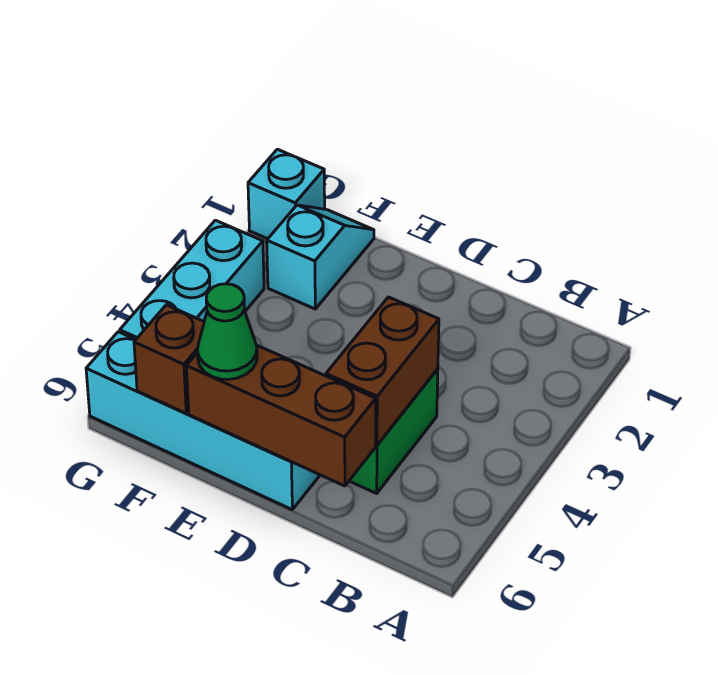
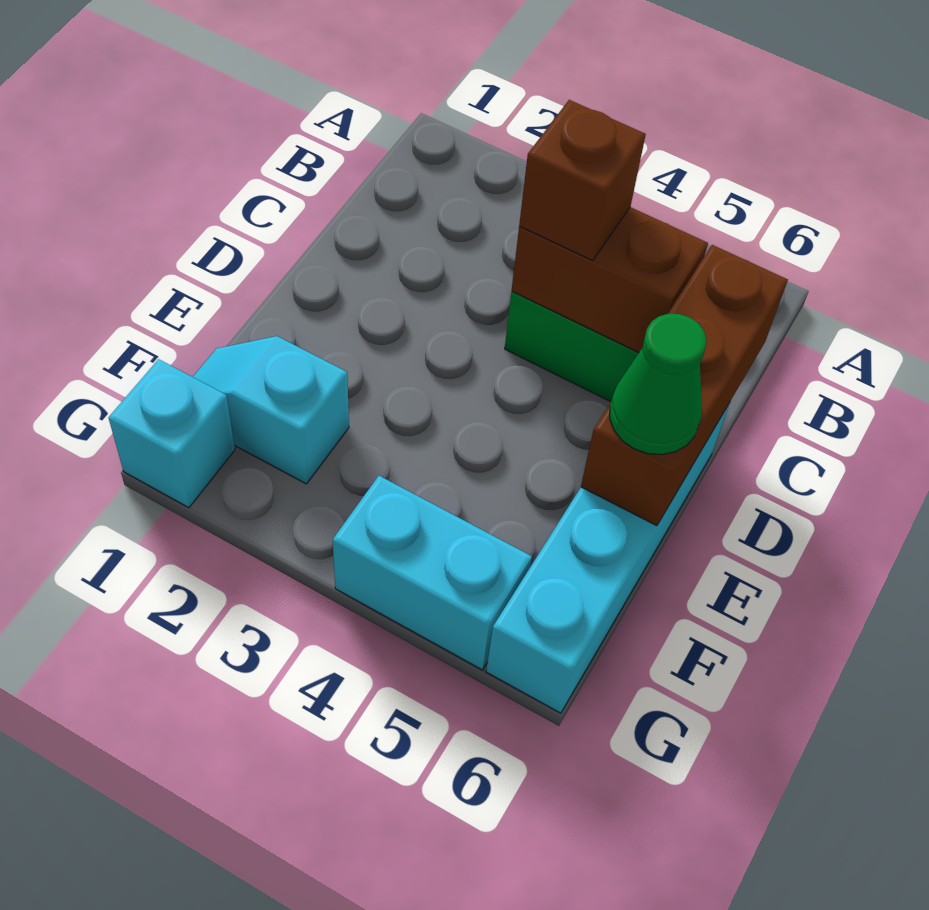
brown brick F6 level 2 -> brown brick C4 level 3
cyan brick G3:G5 level 1 -> cyan brick G4:G5 level 1

